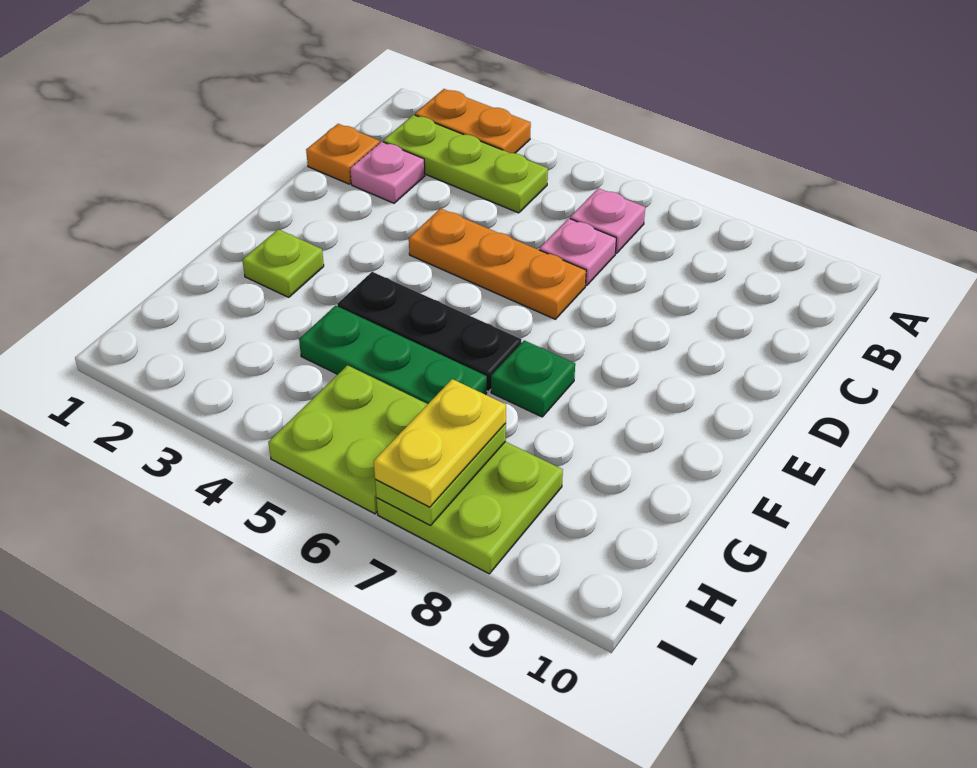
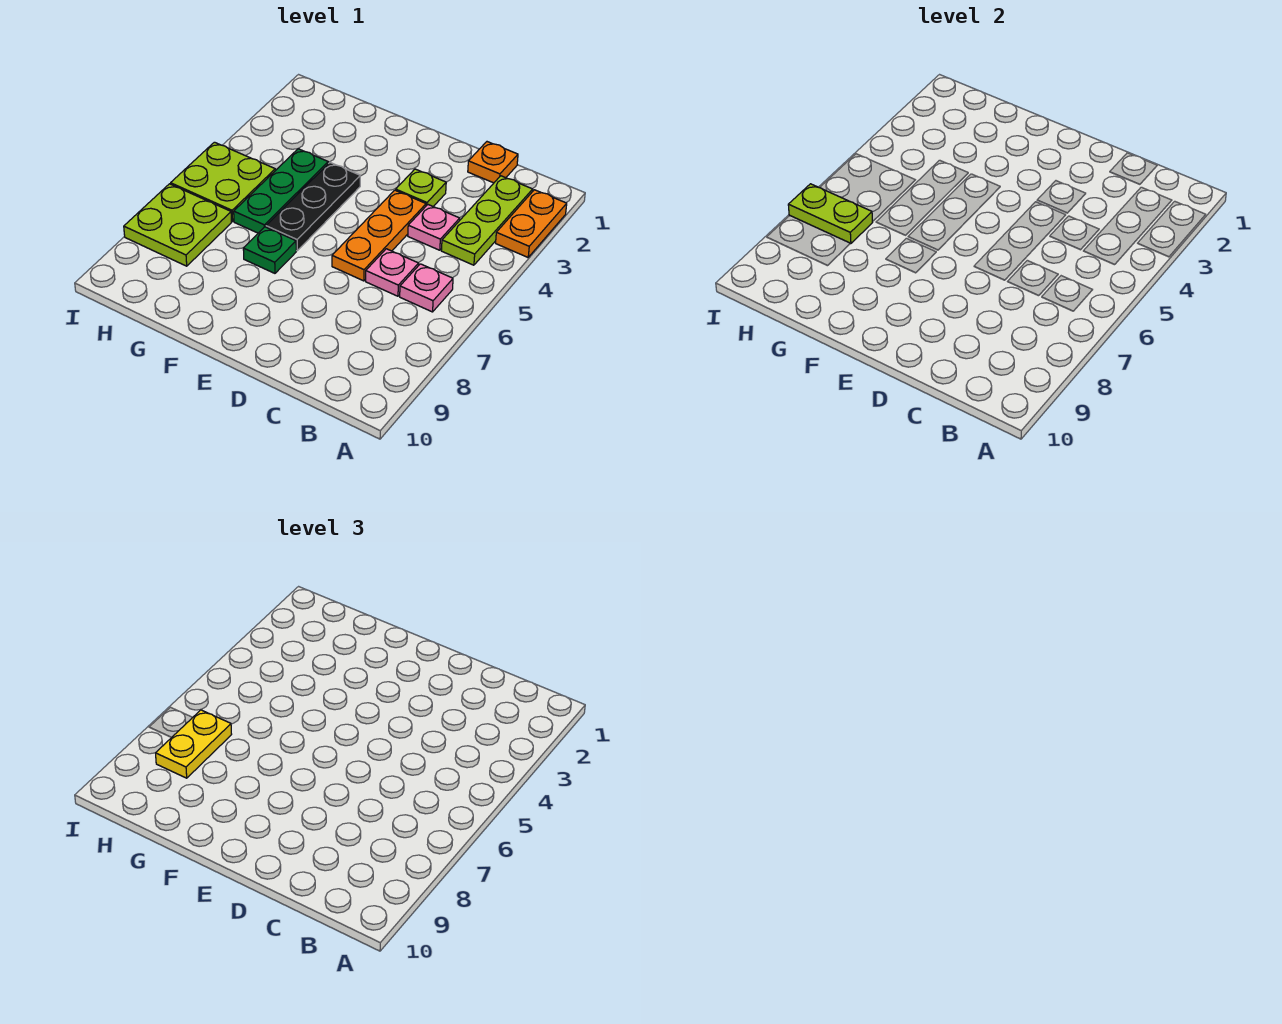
pink plate C2 level 1 -> pink plate C4 level 1
lime plate F2 level 1 -> lime plate D3 level 1
yellow plate H7:I7 level 3 -> yellow plate H7:H8 level 3

